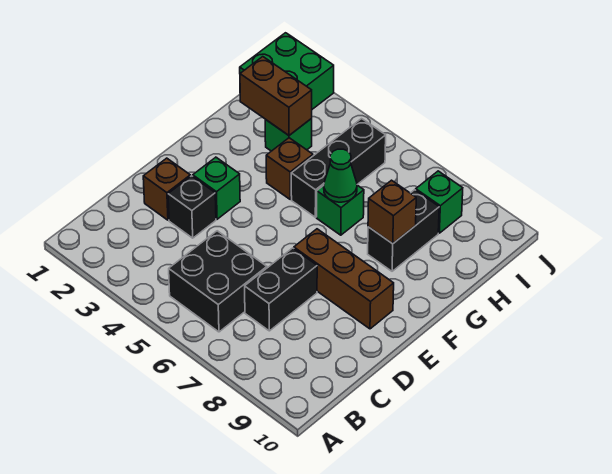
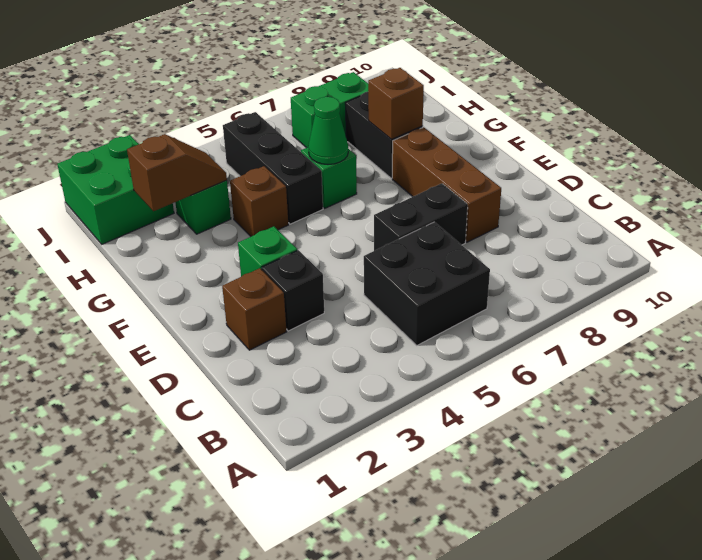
black brick C7:D7 level 1 -> black brick D6:D7 level 1
brown brick E7:E9 level 1 -> brown brick D8:F8 level 1
brown brick H2:H3 level 2 -> brown slope H2:H3 level 2 top 2
green brick I8 level 1 -> green brick I7:I8 level 1

